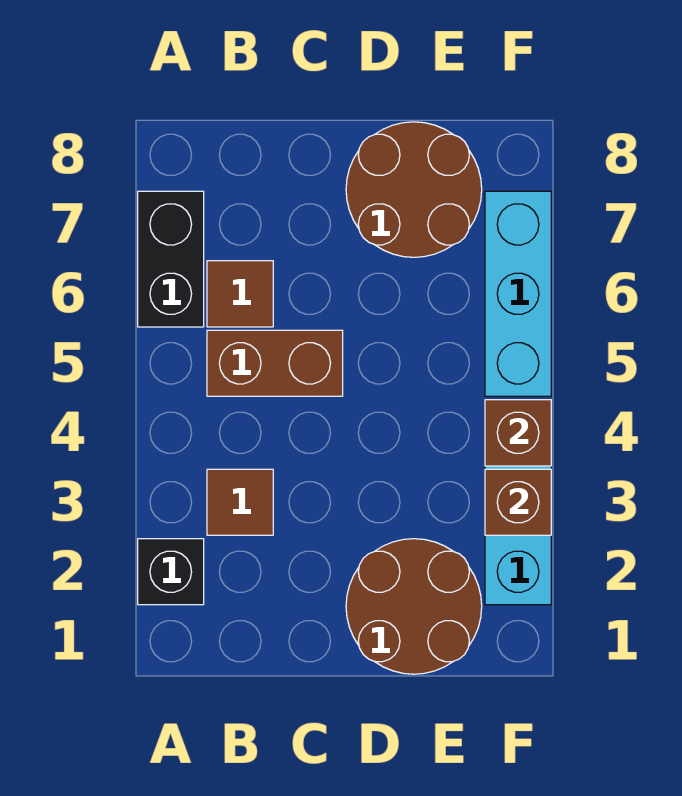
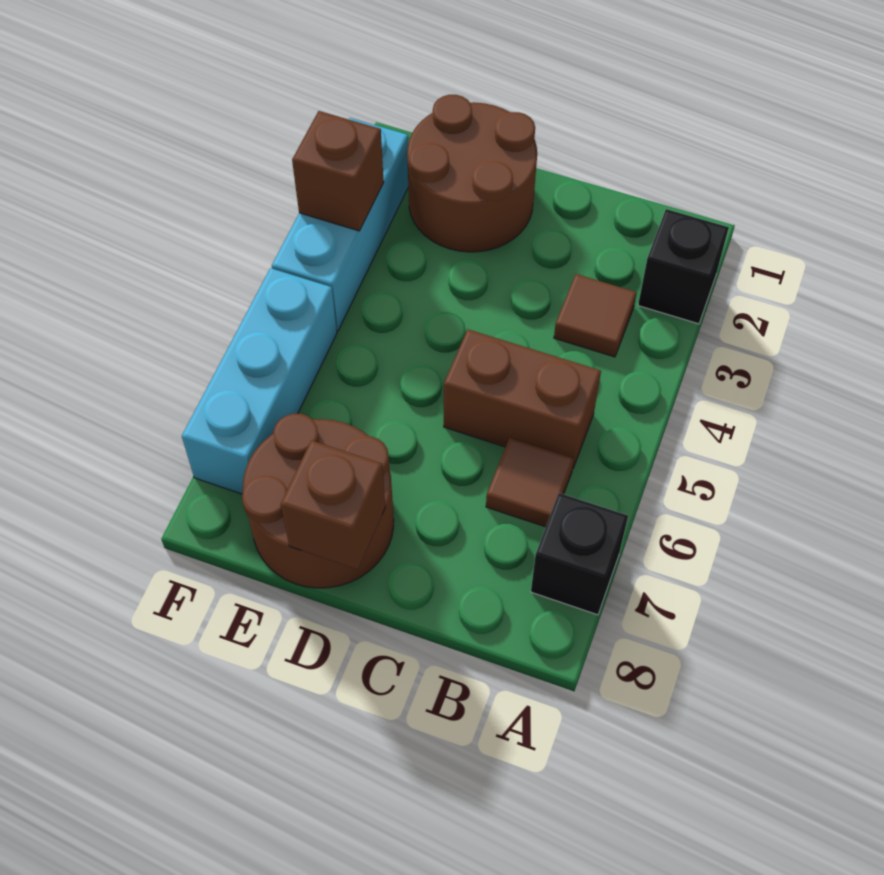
black brick A6:A7 level 1 -> black brick A7 level 1
brown brick F4 level 2 -> brown brick D8 level 2

